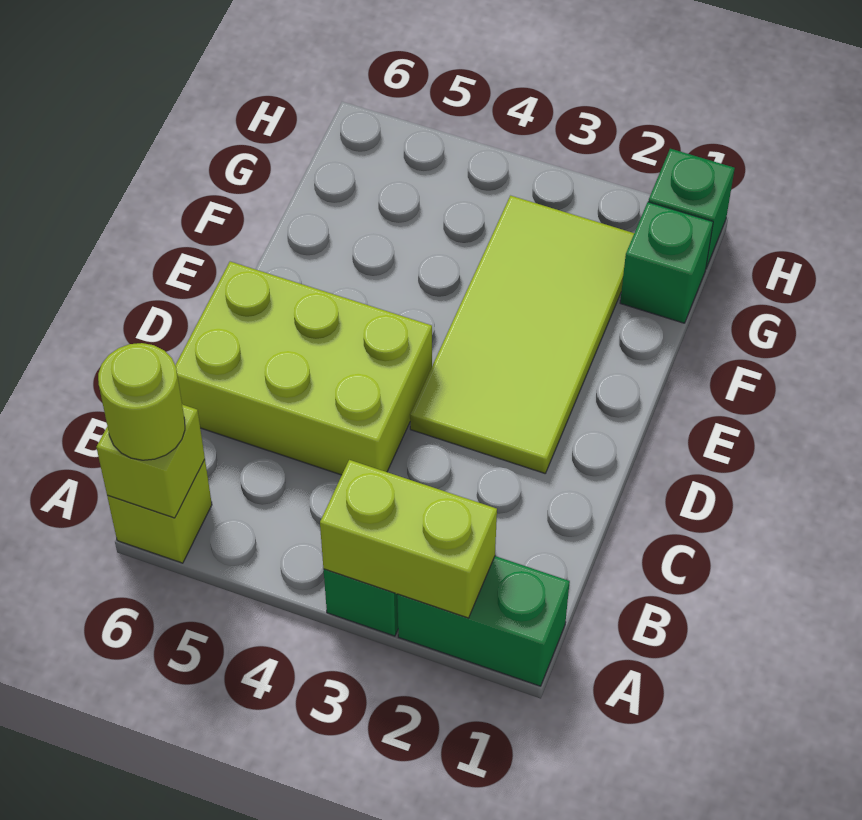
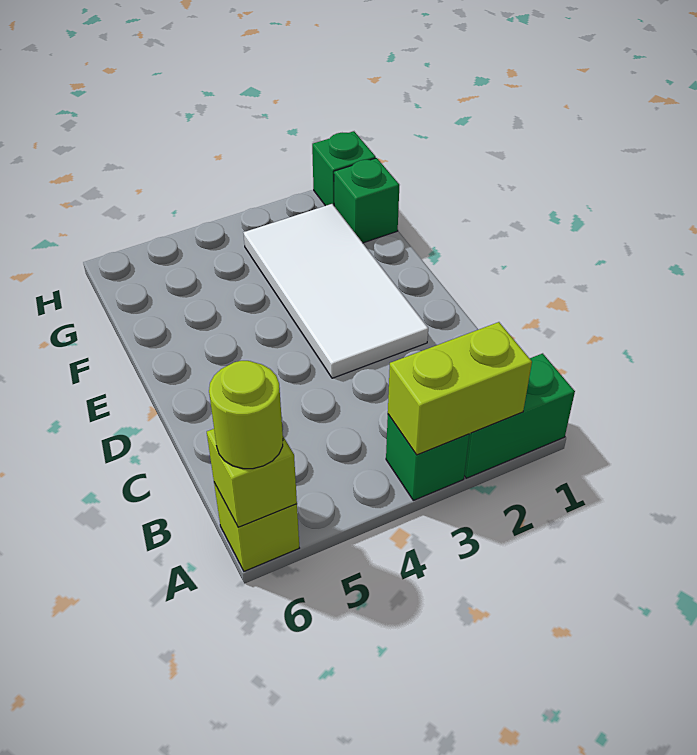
lime brick C4:D6 level 1 -> none
lime tile D2:G3 level 1 -> white tile D2:G3 level 1

